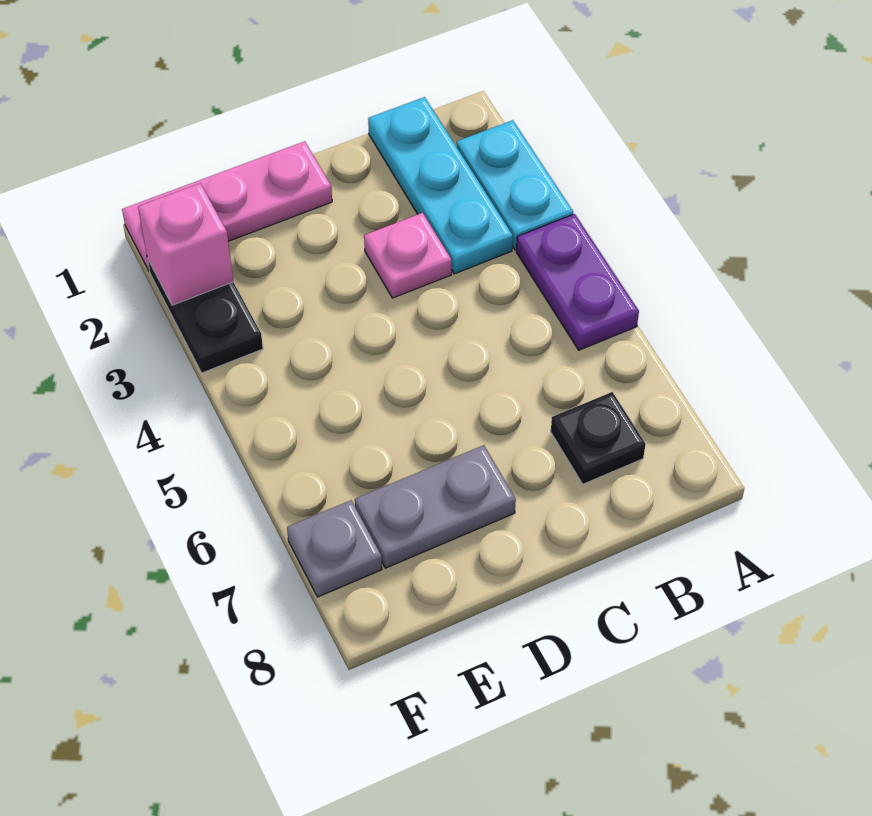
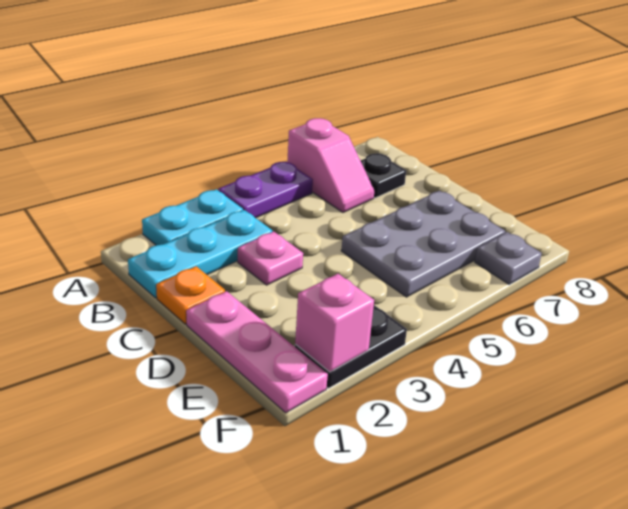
none -> pink slope A6:B6 level 1 top A
none -> orange plate C1 level 1
grey plate D7:E7 level 1 -> grey plate D5:E7 level 1

